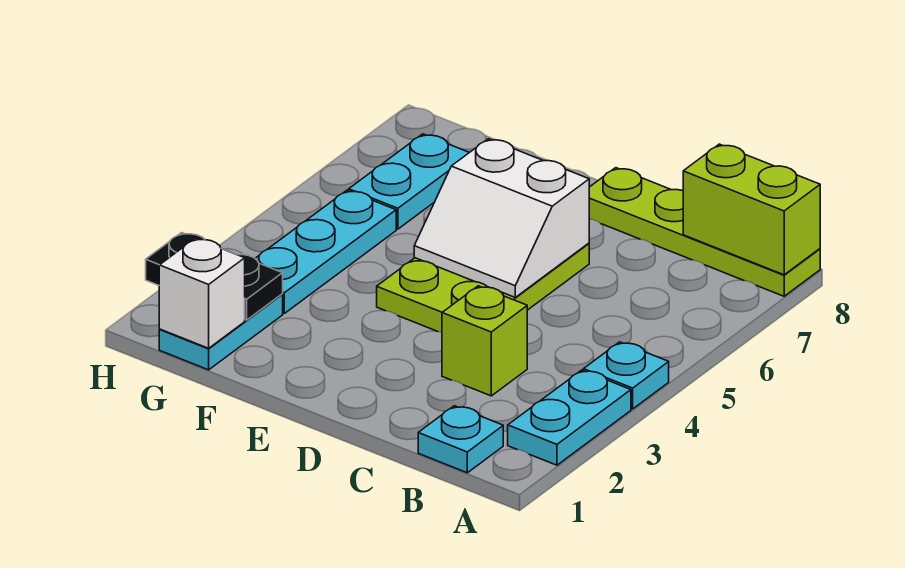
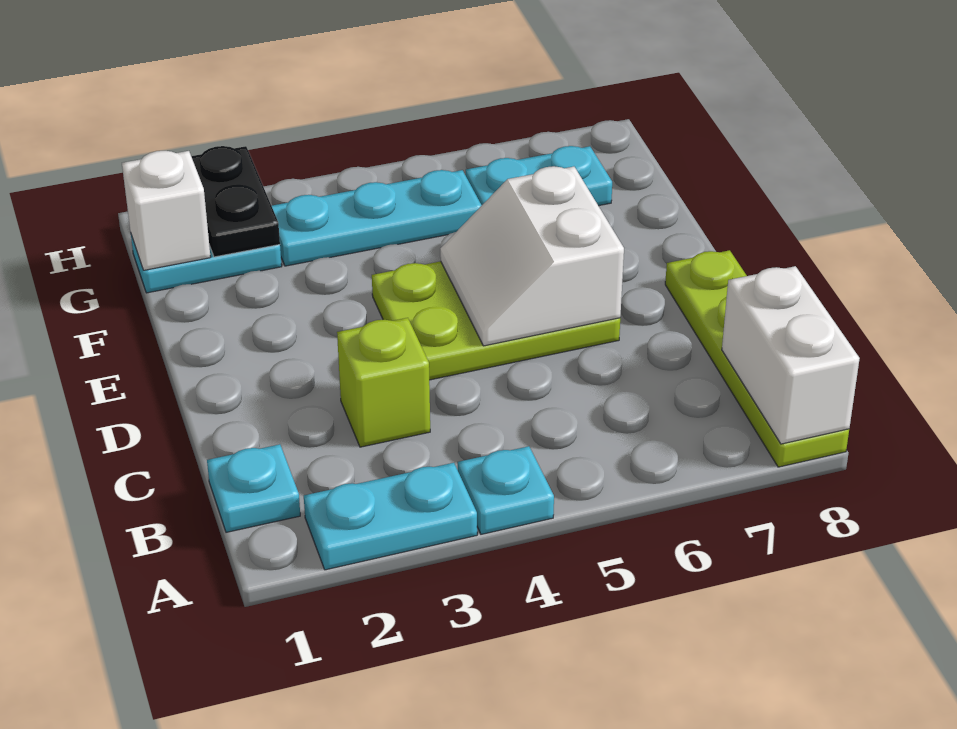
lime brick A8:B8 level 2 -> white brick A8:B8 level 2

